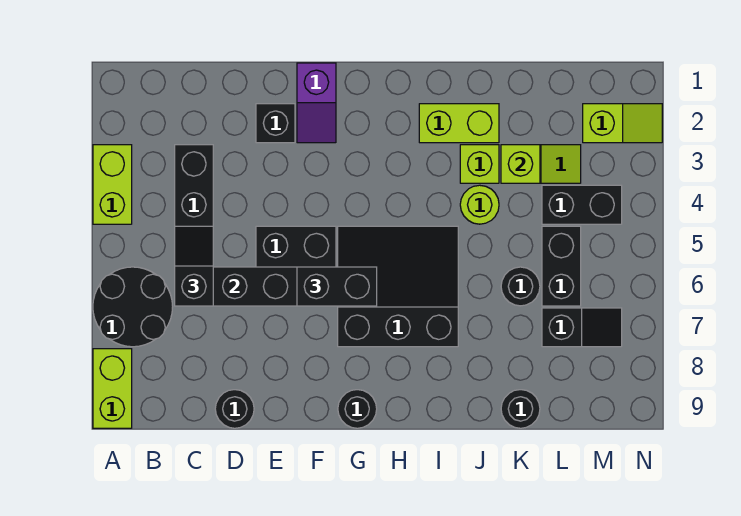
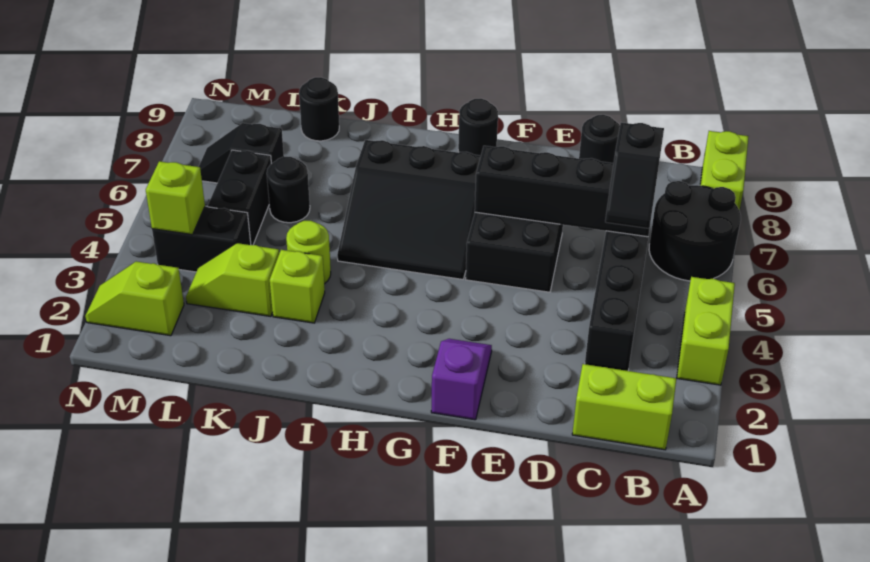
black brick E2 level 1 -> none
black brick F6:G6 level 3 -> none
lime brick I2:J2 level 1 -> lime brick B1:C1 level 1
lime brick K3 level 2 -> lime brick M4 level 2

